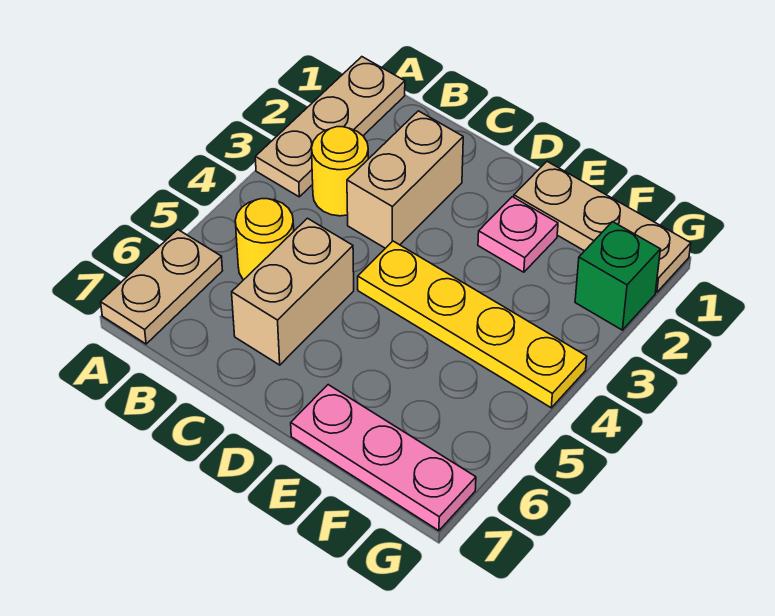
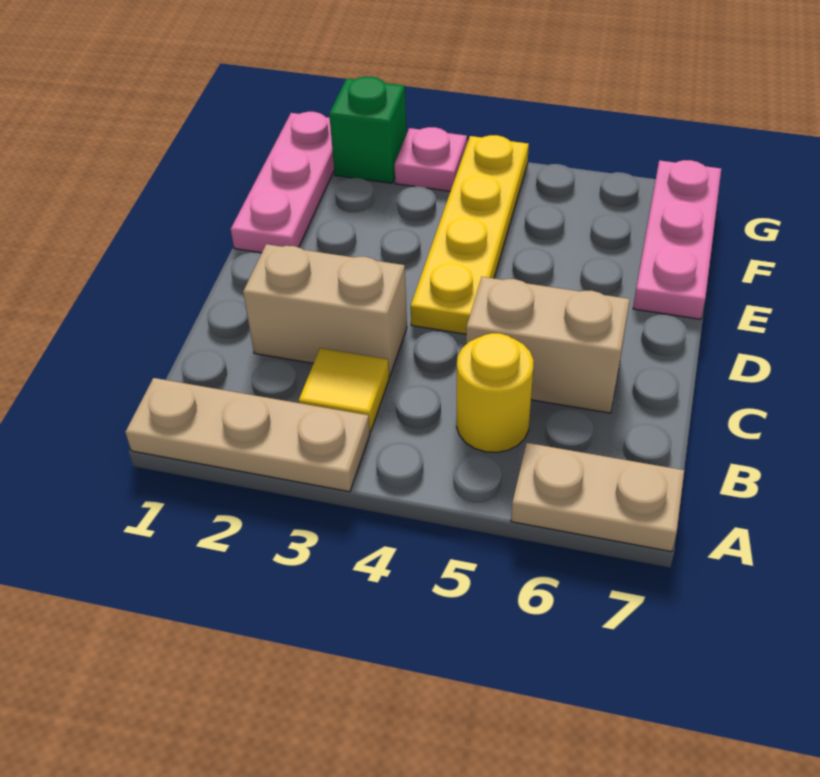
yellow round brick B3 level 1 -> yellow tile B3 level 1
tan plate E1:G1 level 1 -> pink plate E1:G1 level 1
pink plate E2 level 1 -> pink plate G3 level 1

